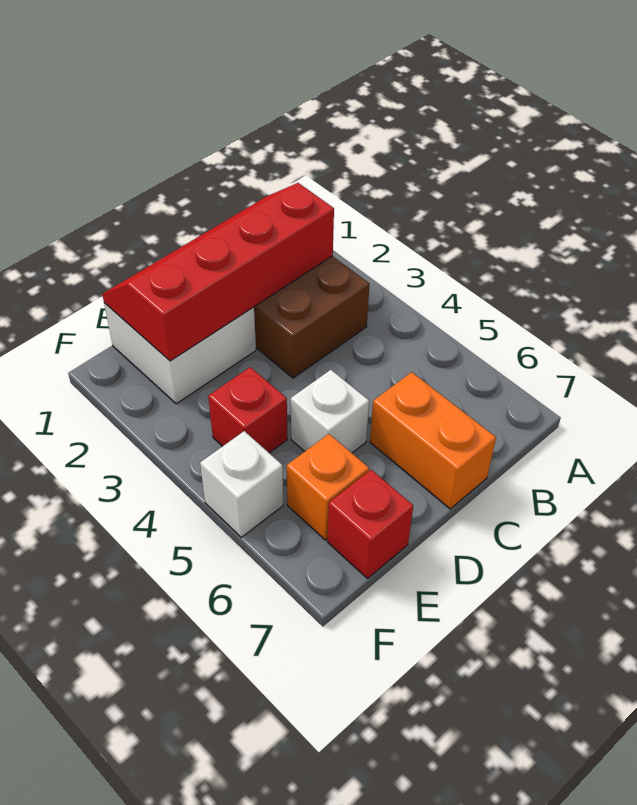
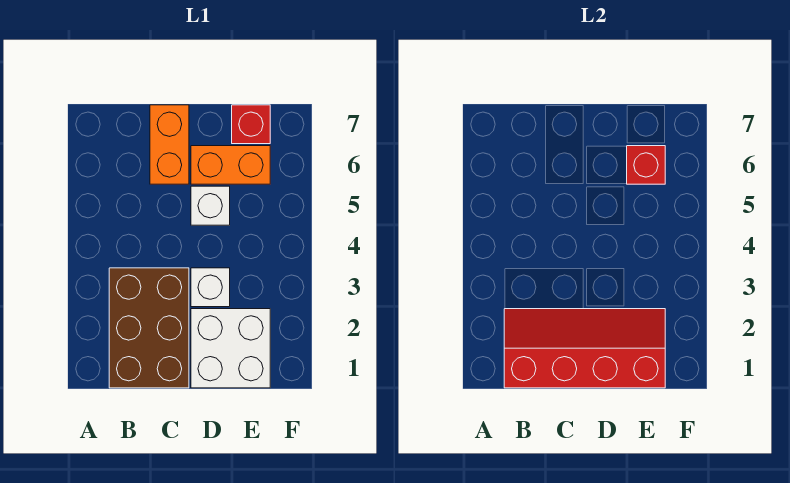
red slope B1:E2 level 2 top 2 -> red slope B1:E2 level 2 top 1
red brick E4 level 1 -> red brick E6 level 2
orange brick E6 level 1 -> orange brick D6:E6 level 1
white brick F5 level 1 -> white brick D3 level 1

